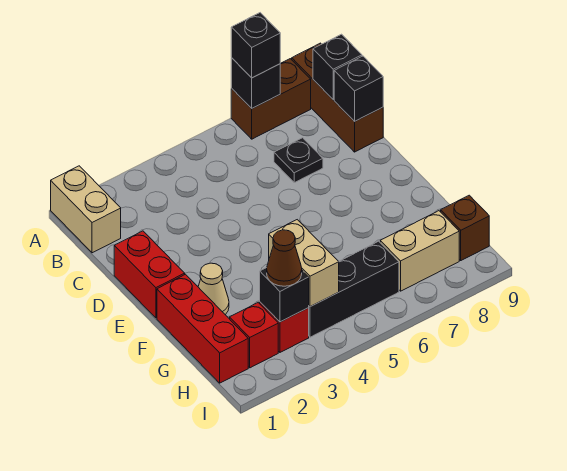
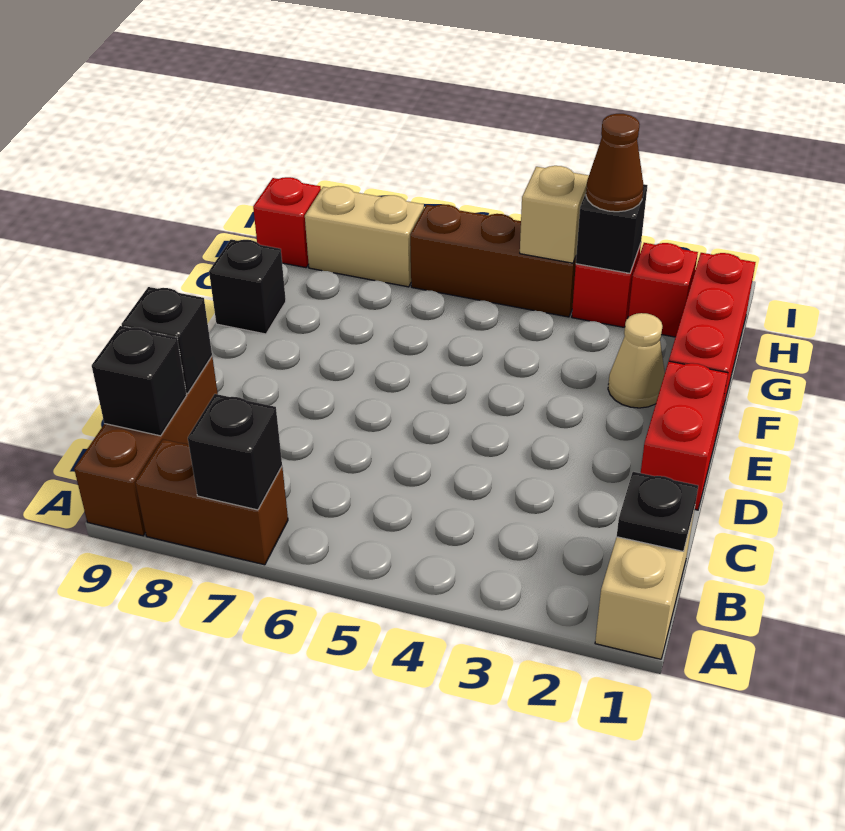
black brick A7 level 3 -> black brick F9 level 1
black plate C7 level 1 -> black plate B1 level 2
tan brick G4:H4 level 2 -> tan brick H4 level 2
black brick H4:H6 level 1 -> brown brick H4:H6 level 1
brown brick H9 level 1 -> red brick H9 level 1

